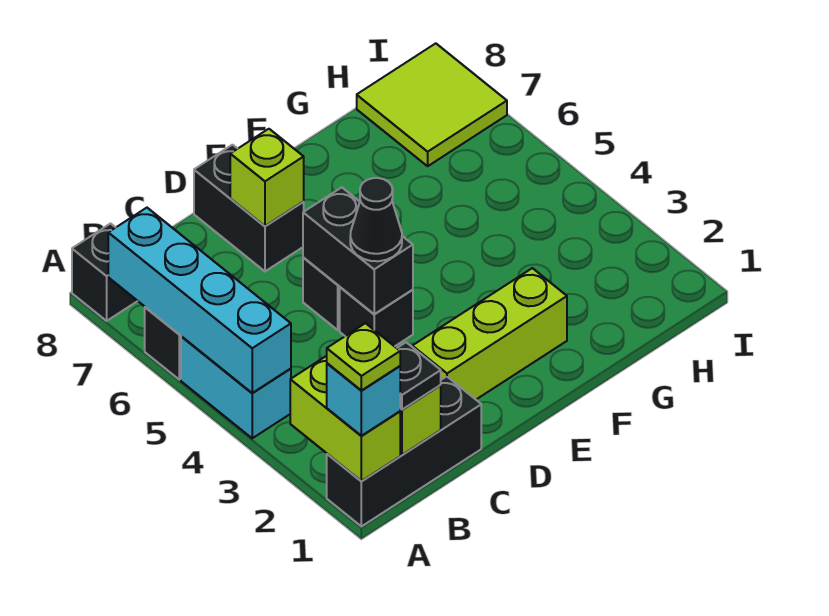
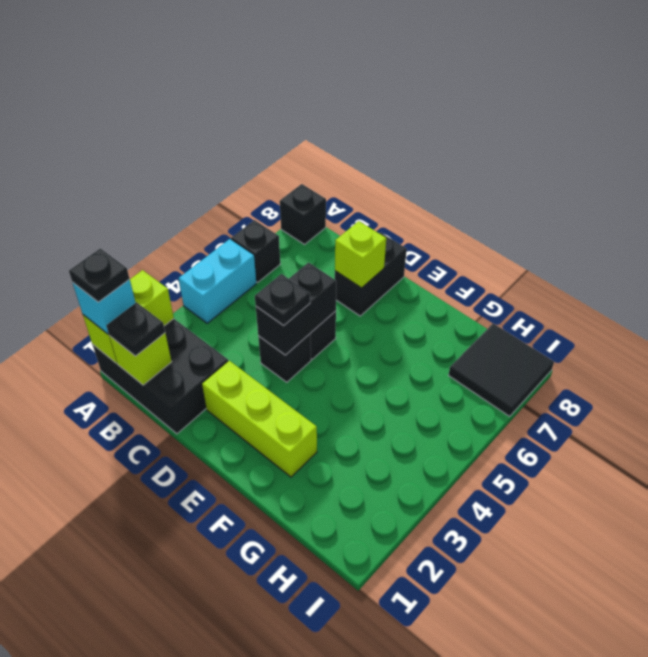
black brick A1:C1 level 1 -> black brick A1:C2 level 1
lime plate A1 level 4 -> black plate A1 level 4
cyan brick A4:A7 level 2 -> none
black cone D4 level 3 -> black plate D4 level 3
lime tile H7:I8 level 1 -> black tile H7:I8 level 1

